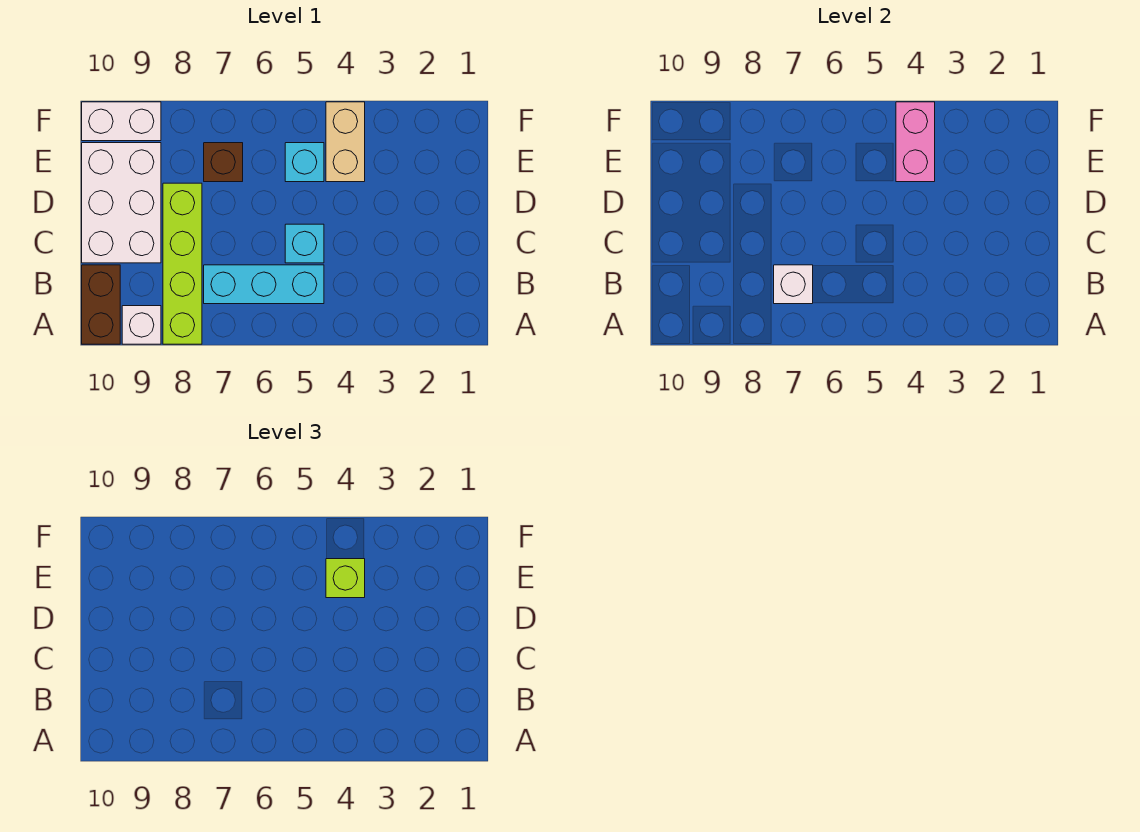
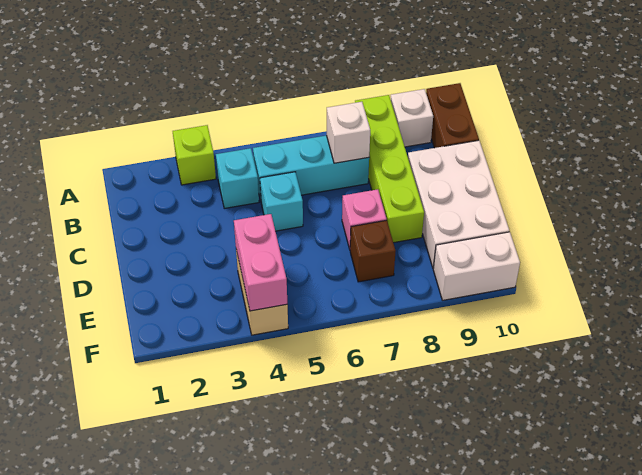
none -> pink brick D7 level 1
lime brick E4 level 3 -> lime brick A3 level 1
cyan brick E5 level 1 -> cyan brick B4 level 1

